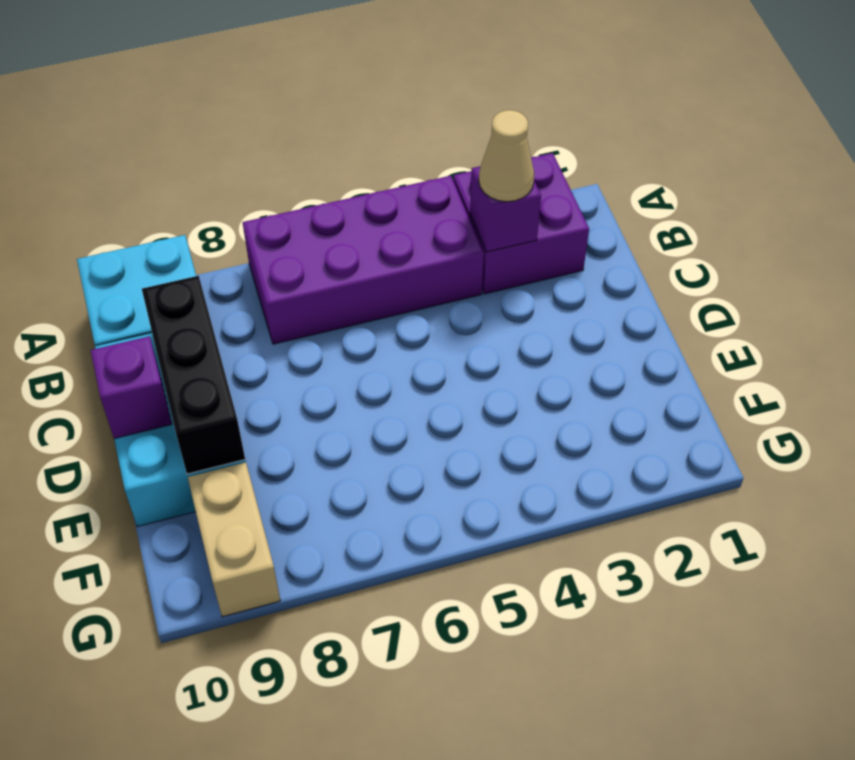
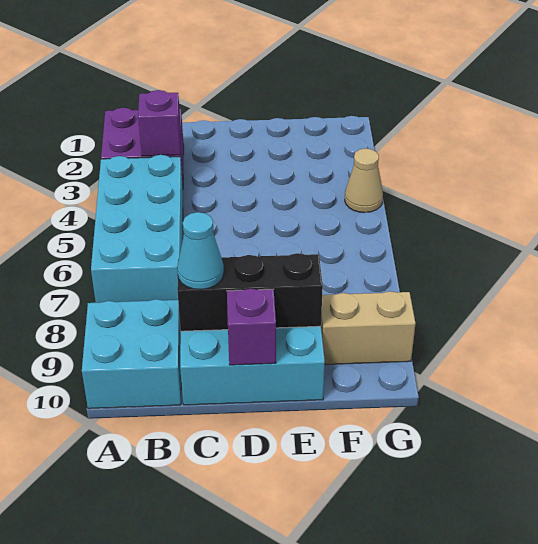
purple brick A4:B7 level 1 -> cyan brick A4:B7 level 1
tan cone B3 level 3 -> tan cone G4 level 1
none -> cyan cone C9 level 3

